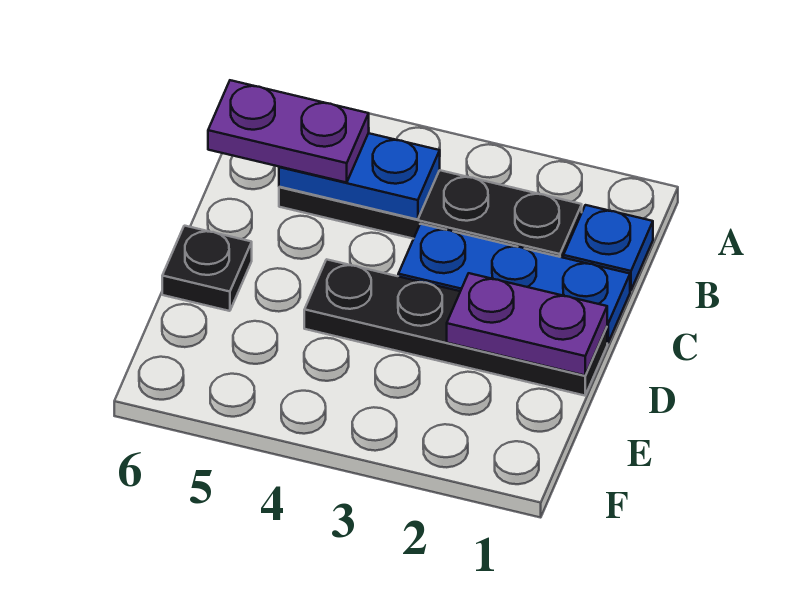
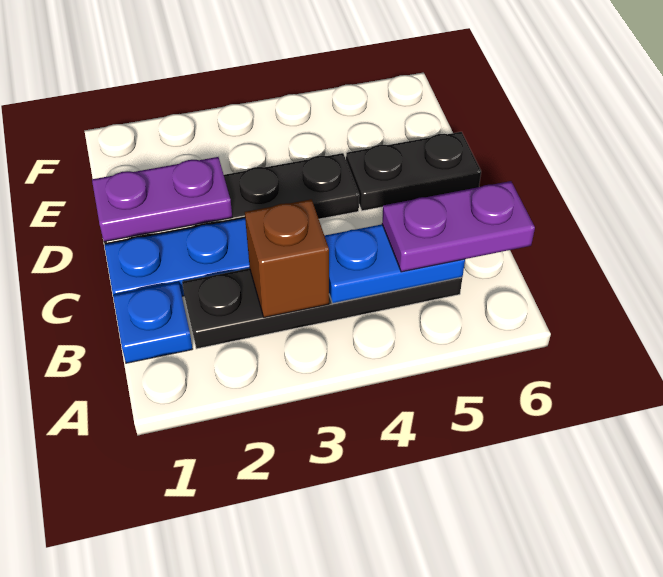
none -> brown brick B3 level 2
black plate D6 level 1 -> black plate D5:D6 level 1

